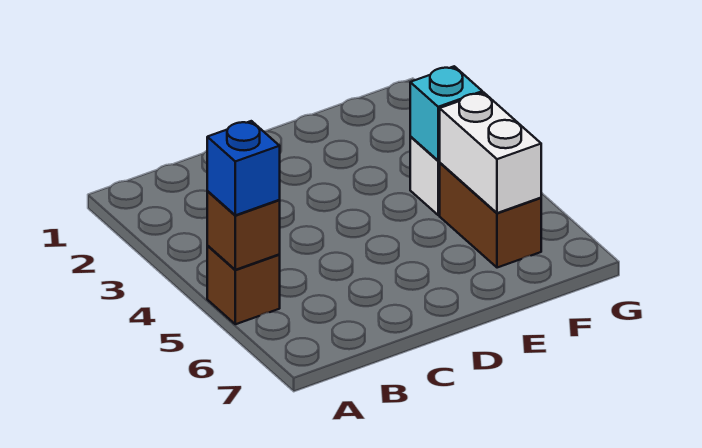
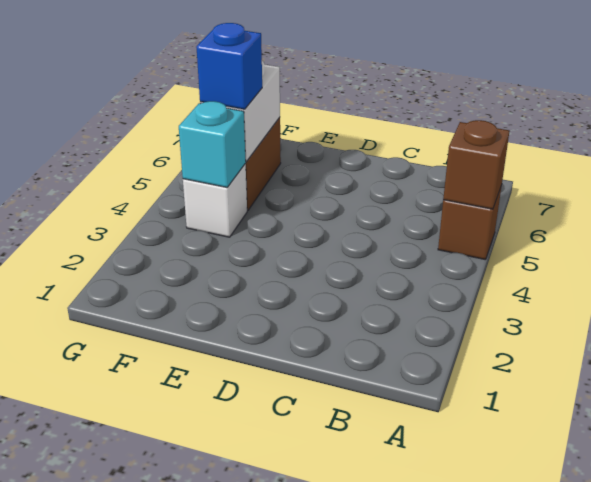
blue brick A5 level 3 -> blue brick F5 level 3

